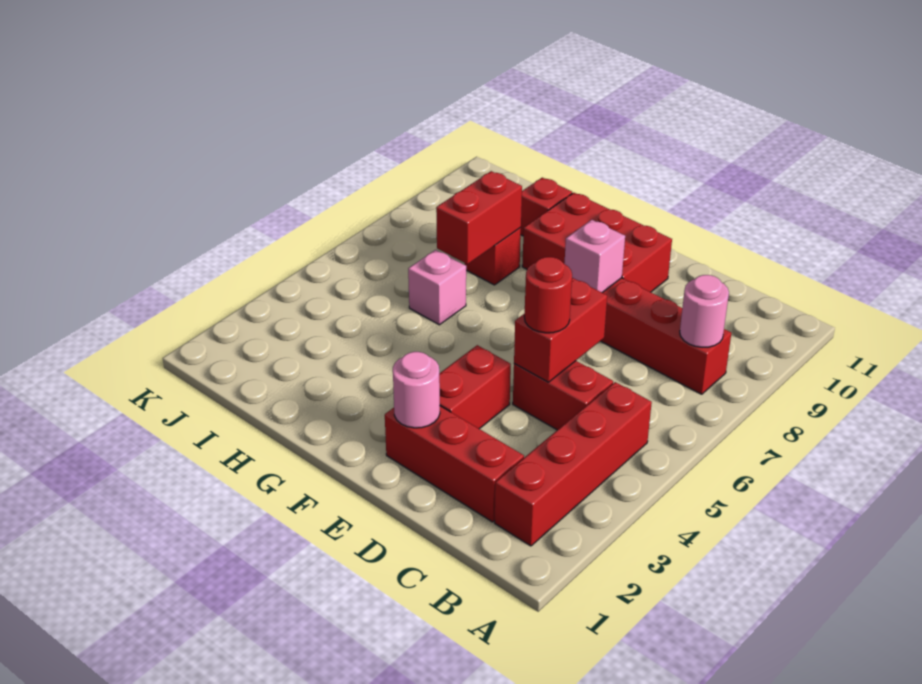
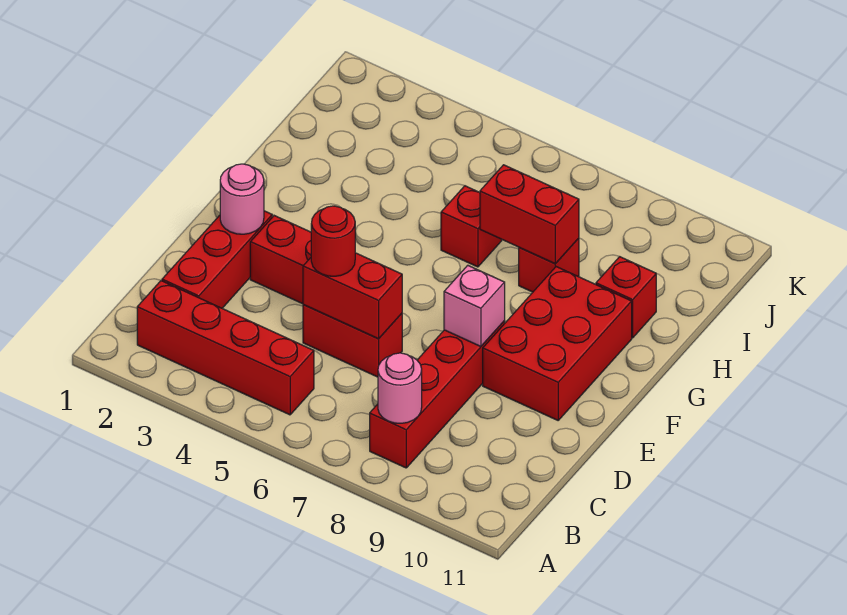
red brick C5:D5 level 1 -> red brick D5:D6 level 1
pink brick H6 level 1 -> red brick H6 level 1

